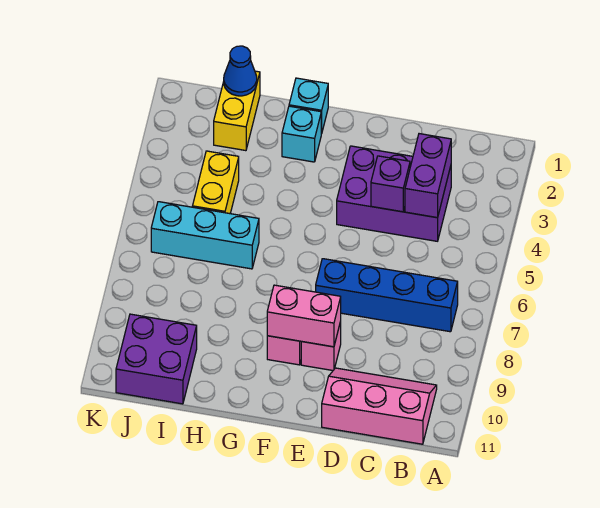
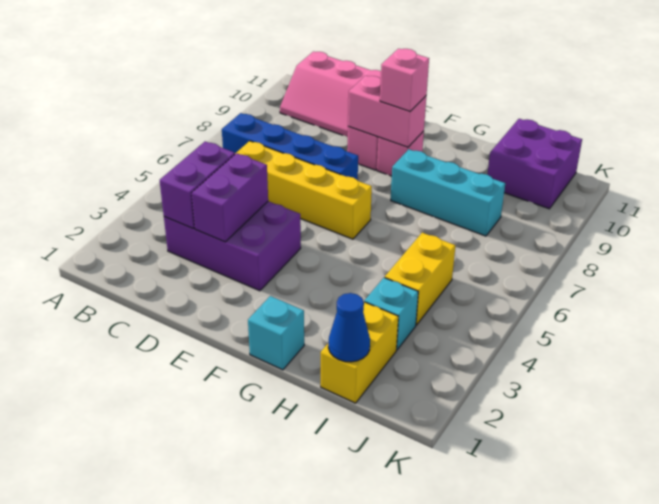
none -> yellow brick C6:F6 level 1
purple brick D4 level 2 -> purple brick D3:D4 level 2
none -> pink brick F9 level 3
cyan brick G2 level 1 -> cyan brick I3 level 1
cyan brick H6:J6 level 1 -> cyan brick G8:I8 level 1

